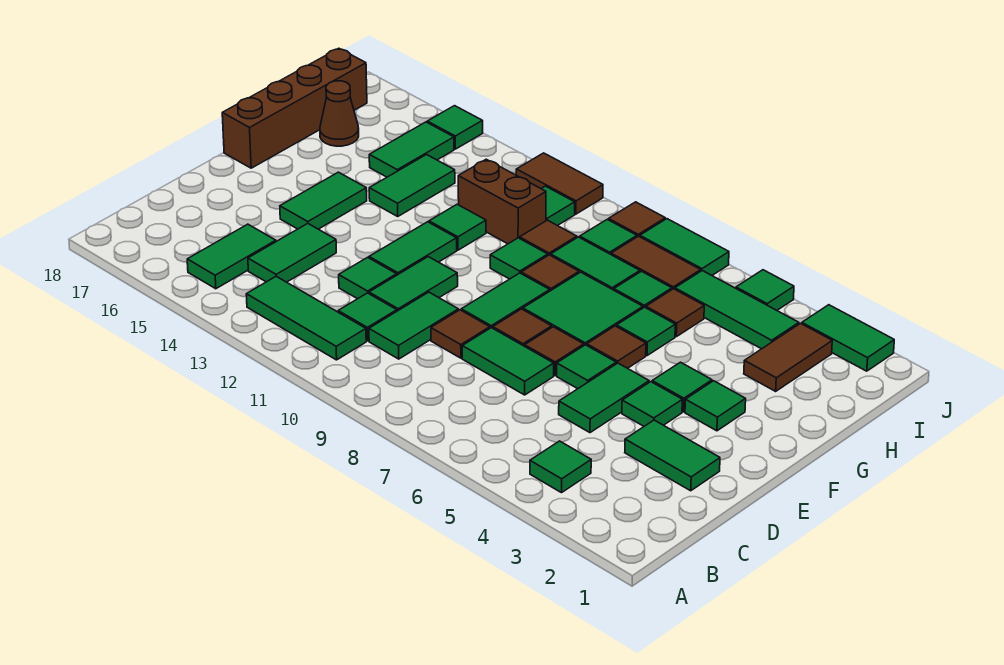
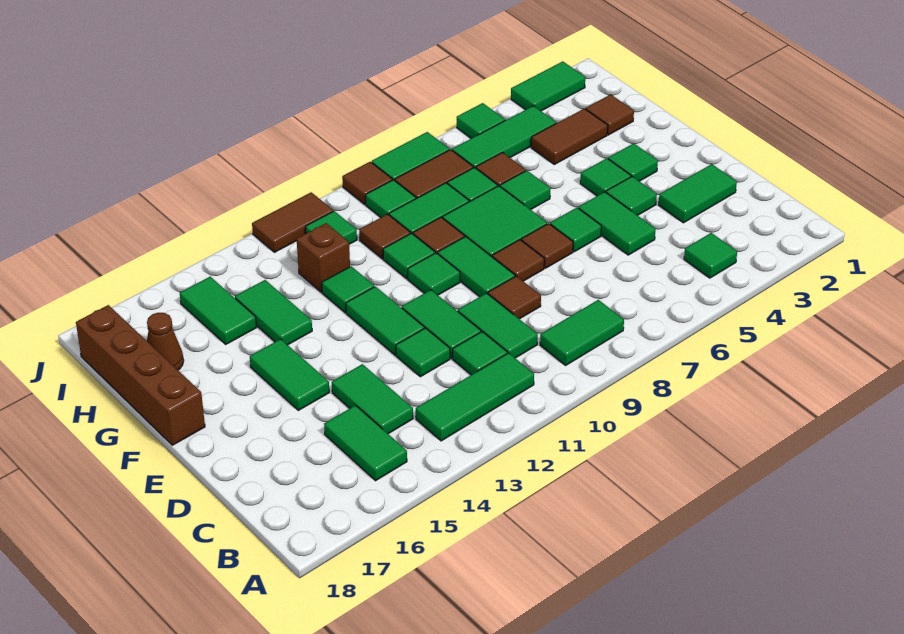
green tile D7:D8 level 1 -> green tile B8:B9 level 1
brown tile F6 level 1 -> brown tile H2 level 1
brown tile H3:I3 level 1 -> brown tile H3:H4 level 1
brown brick H11:H12 level 1 -> brown brick H12 level 1
green tile J15 level 1 -> green tile F10 level 1

